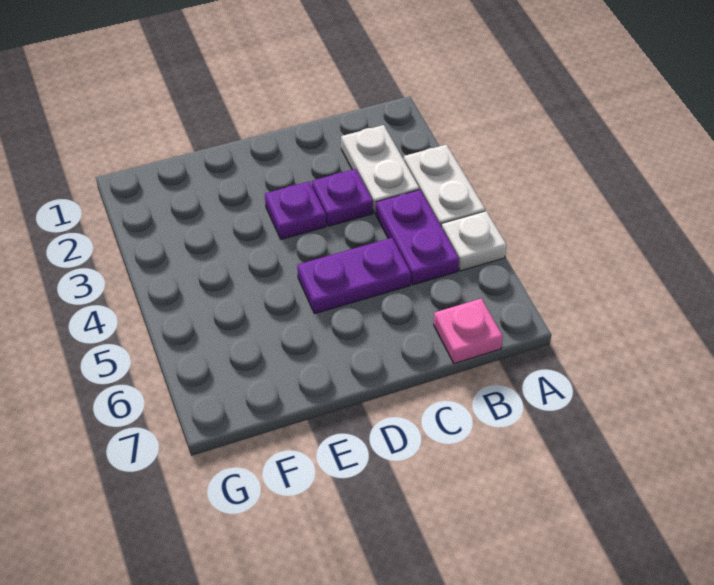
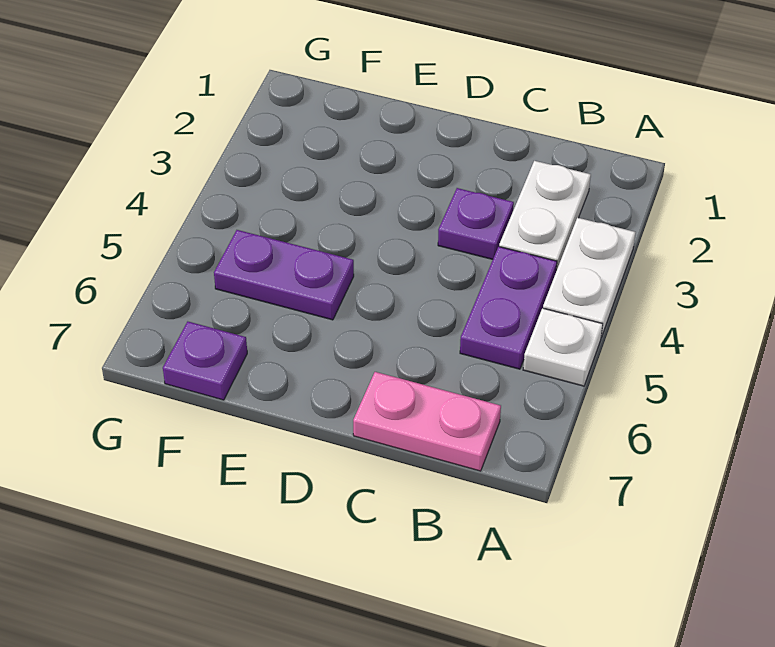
pink plate B7 level 1 -> pink plate B7:C7 level 1
purple plate C5:D5 level 1 -> purple plate E5:F5 level 1
purple plate D3 level 1 -> purple plate F7 level 1

